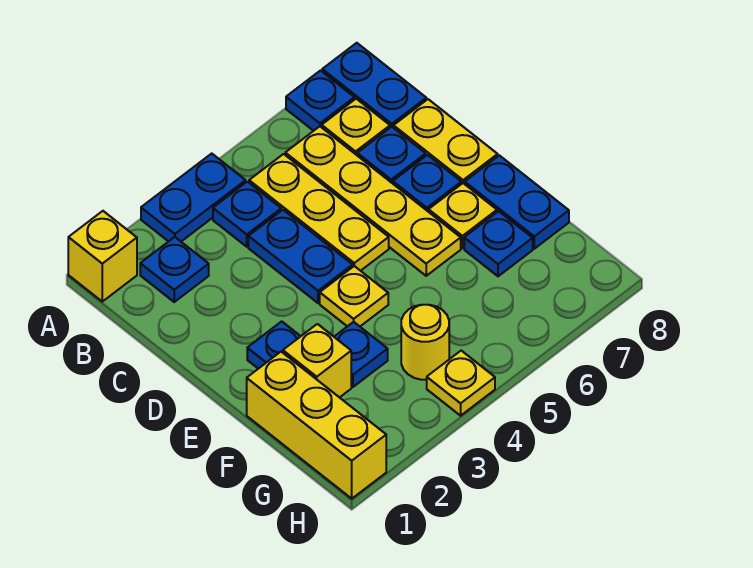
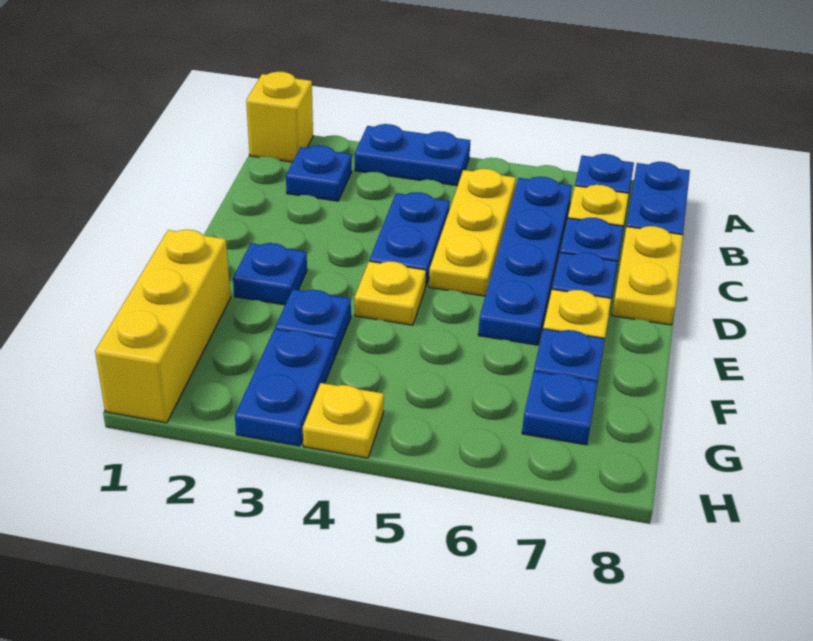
blue plate B4 level 1 -> blue plate G7 level 1
yellow plate B6:E6 level 1 -> blue plate B6:E6 level 1
blue plate E8:F8 level 1 -> blue plate G3:H3 level 1
yellow brick F2 level 1 -> none
yellow round brick G4 level 1 -> none

